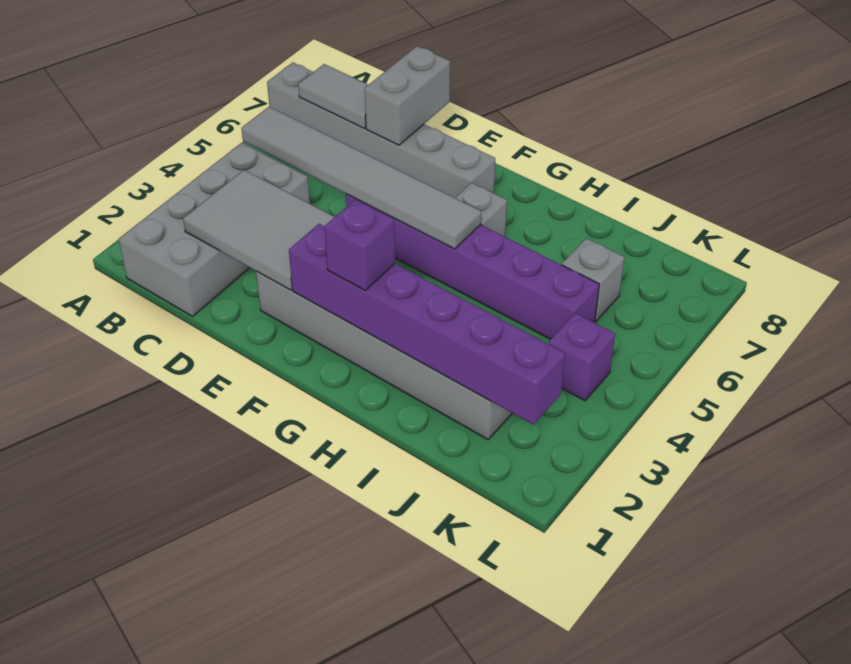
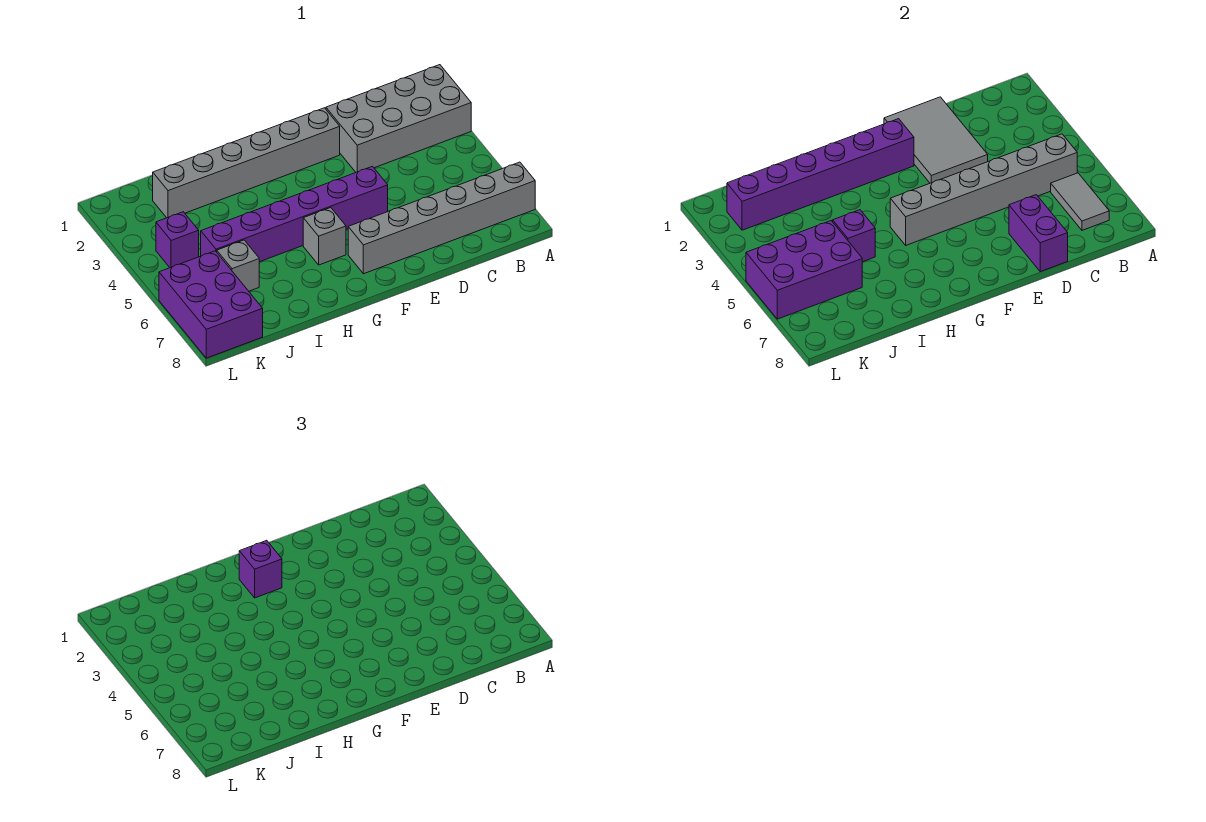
grey brick B1:C4 level 1 -> grey brick A2:D3 level 1
grey tile B5:G5 level 2 -> grey brick B5:G5 level 2
grey tile B7:C7 level 2 -> grey tile B6:B7 level 2
grey tile C2:E3 level 2 -> grey tile D1:E3 level 2
grey brick D7:D8 level 2 -> purple brick D7:D8 level 2
none -> purple brick I5 level 2
none -> purple brick J5:L6 level 2
none -> purple brick K6:L8 level 1

